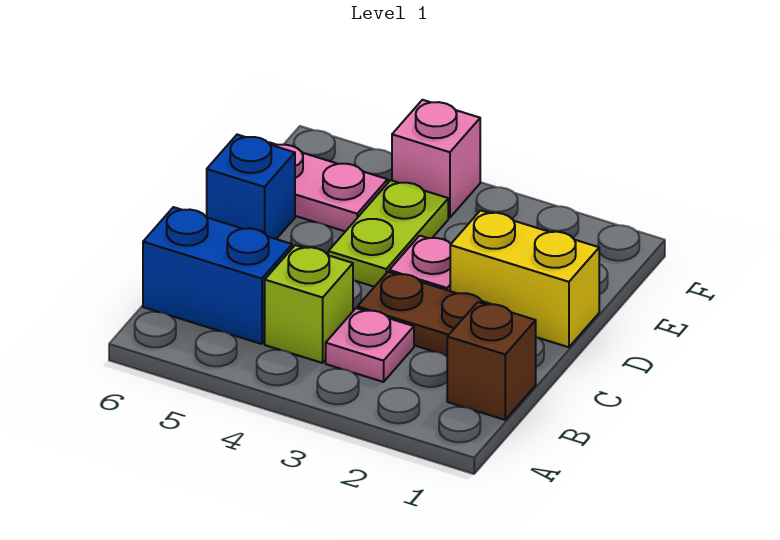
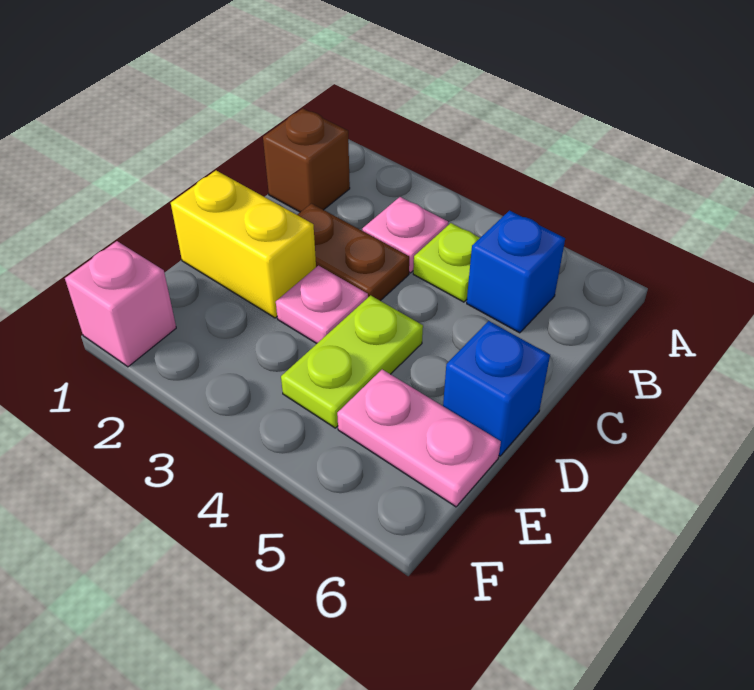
lime brick B4 level 1 -> lime plate B4 level 1
blue brick B5:B6 level 1 -> blue brick B5 level 1
pink brick F4 level 1 -> pink brick F1 level 1

